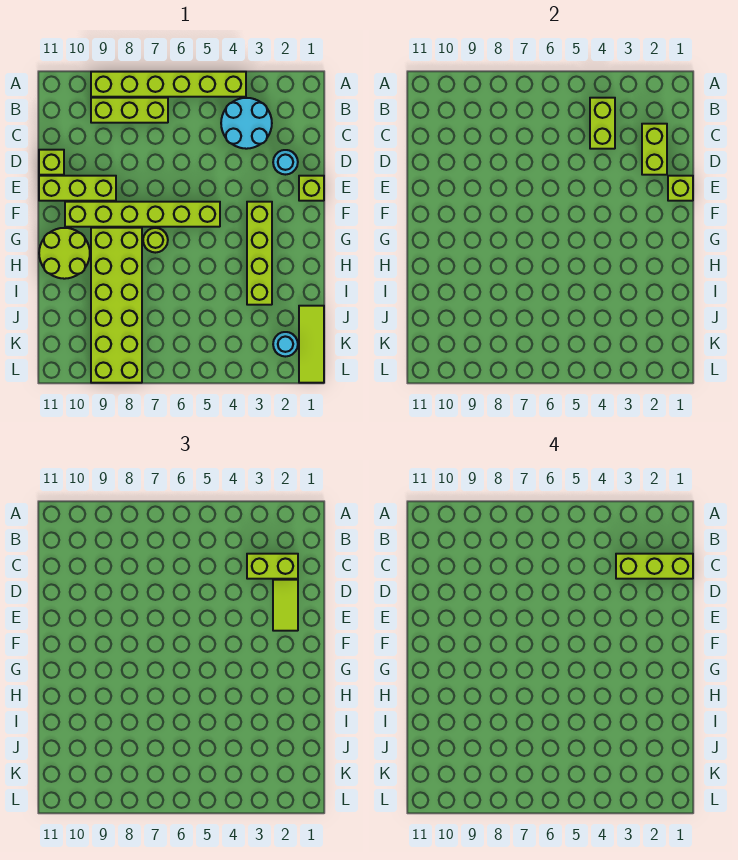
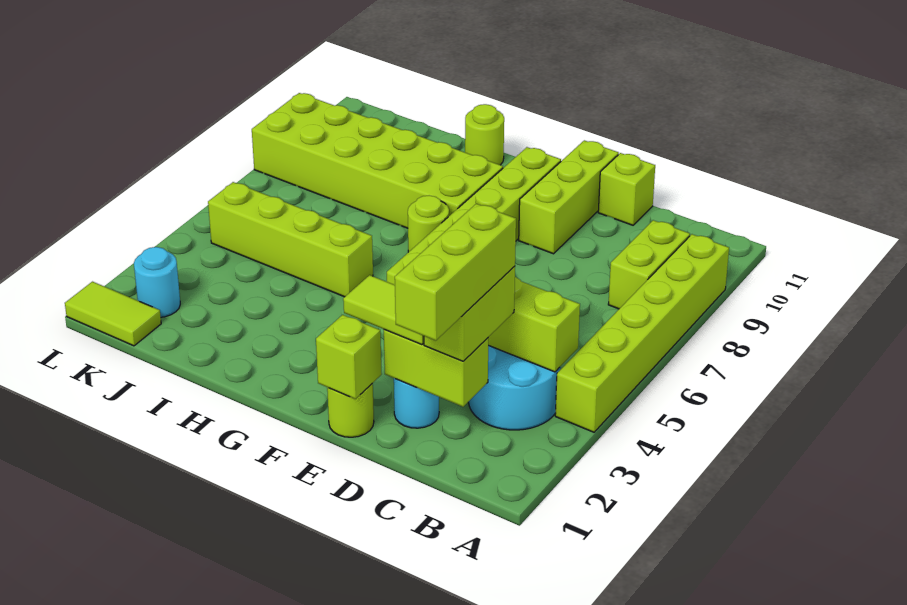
lime brick B7:B9 level 1 -> lime brick B8:B9 level 1
lime brick E1 level 1 -> lime round brick E1 level 1
lime brick F3:I3 level 1 -> lime brick H5:K5 level 1
lime round brick G10:H11 level 1 -> lime round brick H11 level 1
lime tile J1:L1 level 1 -> lime tile K1:L1 level 1

